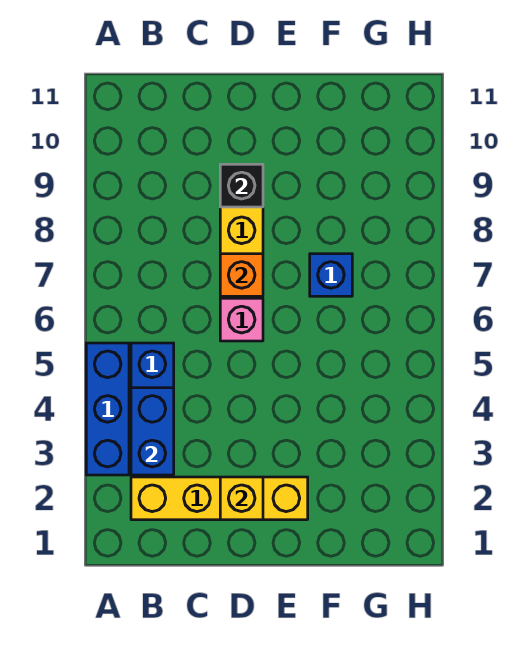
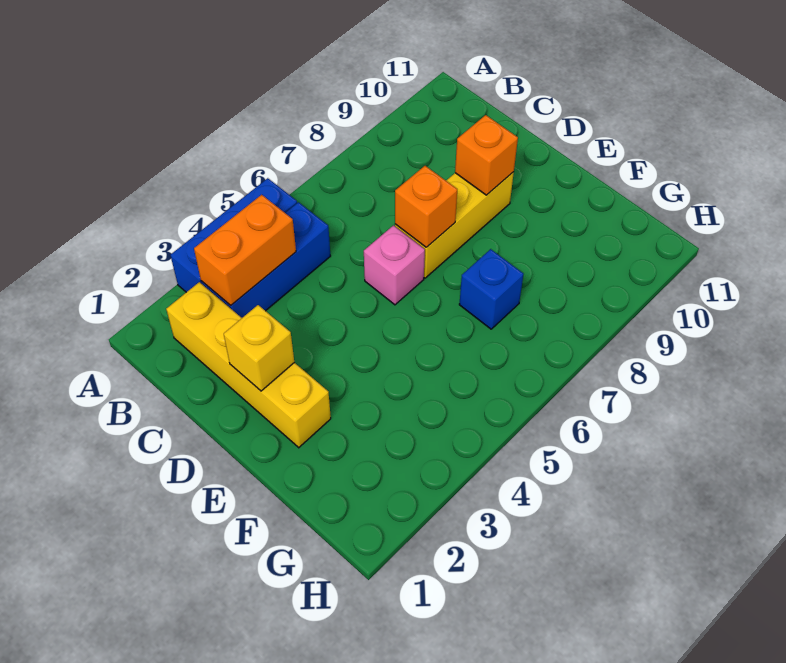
blue brick B3:B4 level 2 -> orange brick B3:B4 level 2
black brick D9 level 2 -> orange brick D9 level 2

